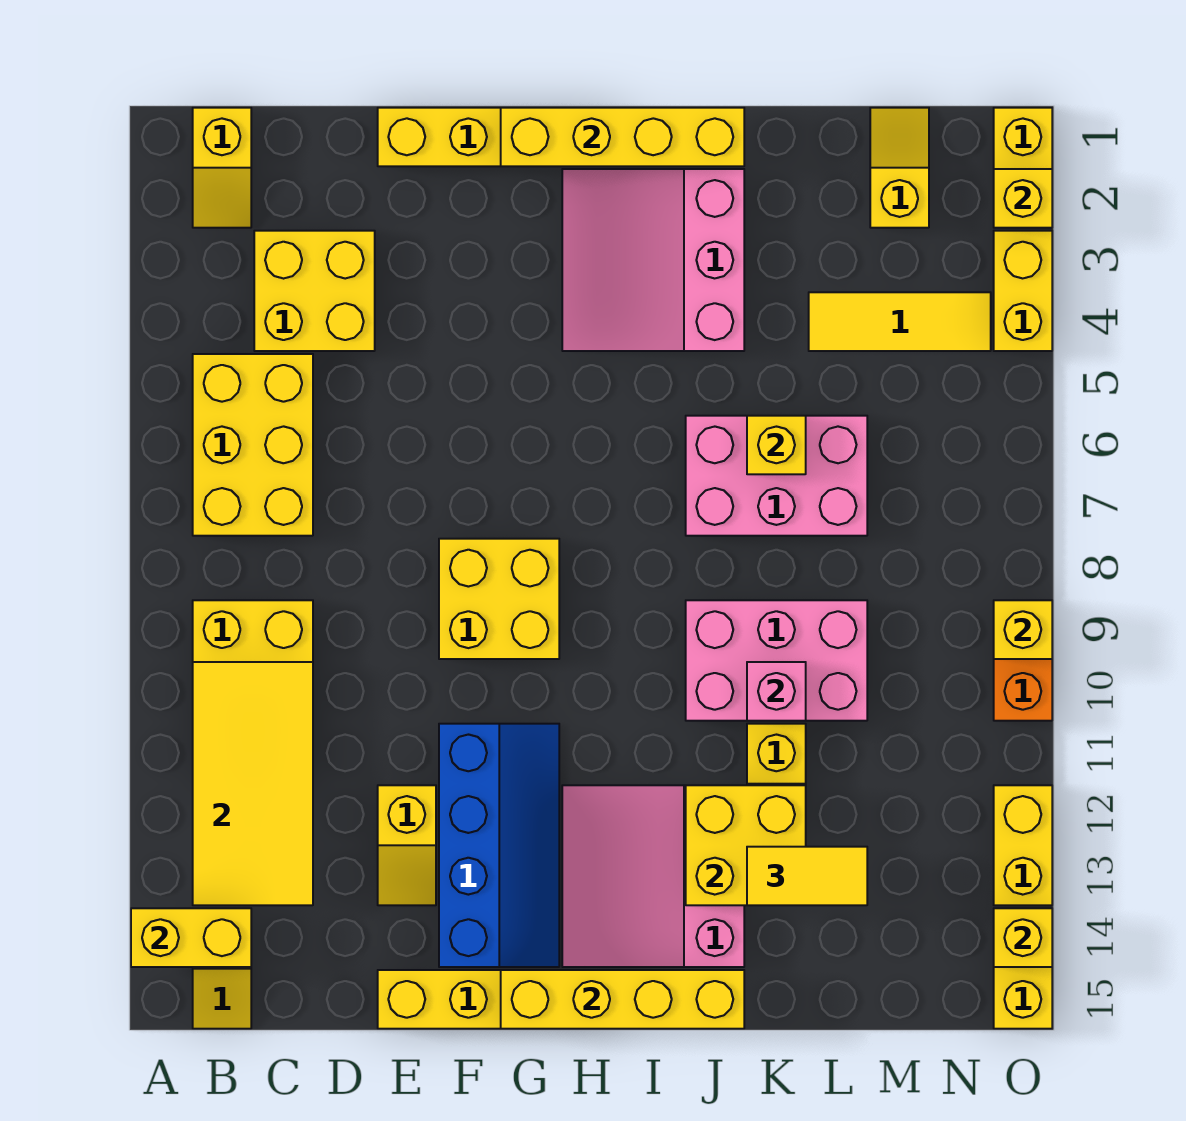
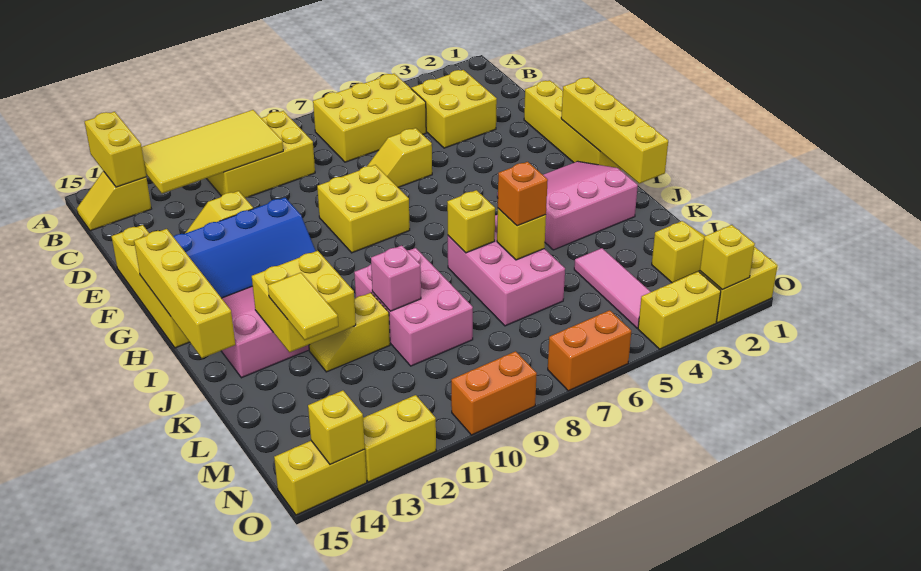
yellow slope B1:B2 level 1 top 1 -> yellow slope E6:E7 level 1 top 6
none -> orange brick K6 level 3
yellow tile L4:N4 level 1 -> pink tile L4:N4 level 1
none -> orange brick O6:O7 level 1
yellow brick O9 level 2 -> yellow brick J7 level 2

